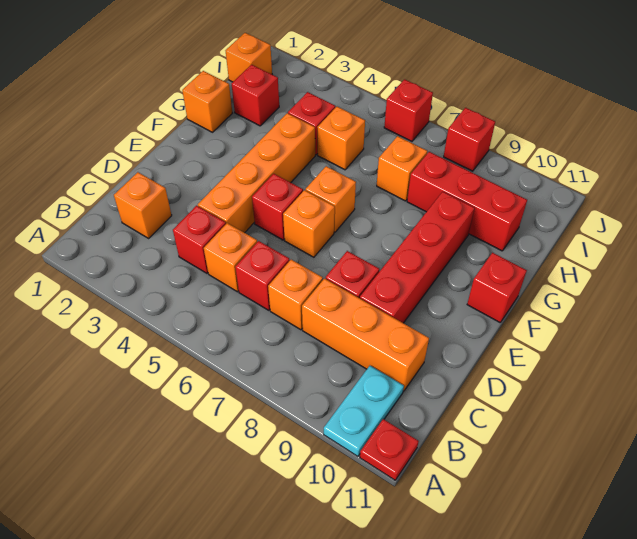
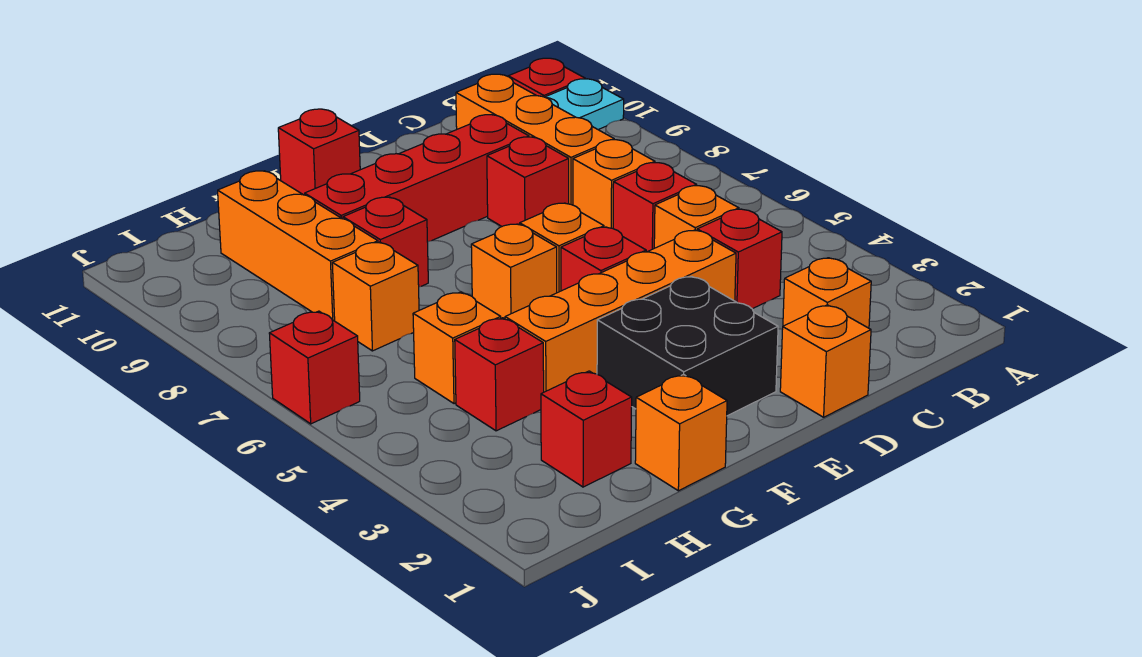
none -> black brick E2:F3 level 1
red brick H8:H10 level 1 -> orange brick H8:H10 level 1
orange brick I1 level 1 -> orange brick D1 level 1
red brick J8 level 1 -> red brick G8 level 1

